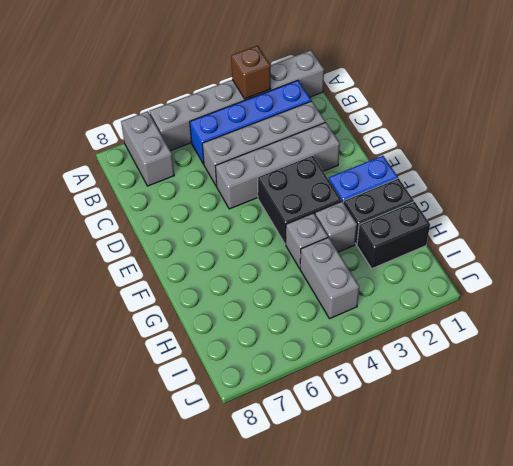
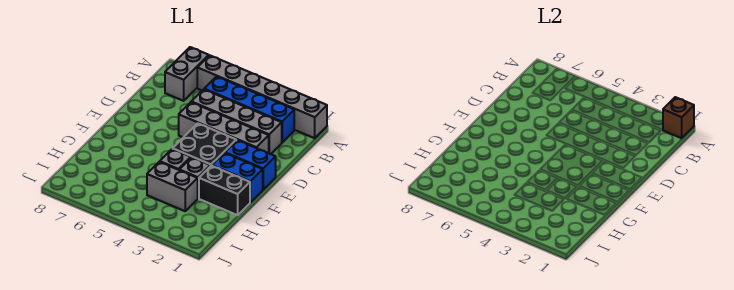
brown brick A3 level 2 -> brown brick A1 level 2
none -> blue brick E1:E2 level 1
black brick H1:H2 level 1 -> none
grey brick H4:I4 level 1 -> grey brick H3:H4 level 1

